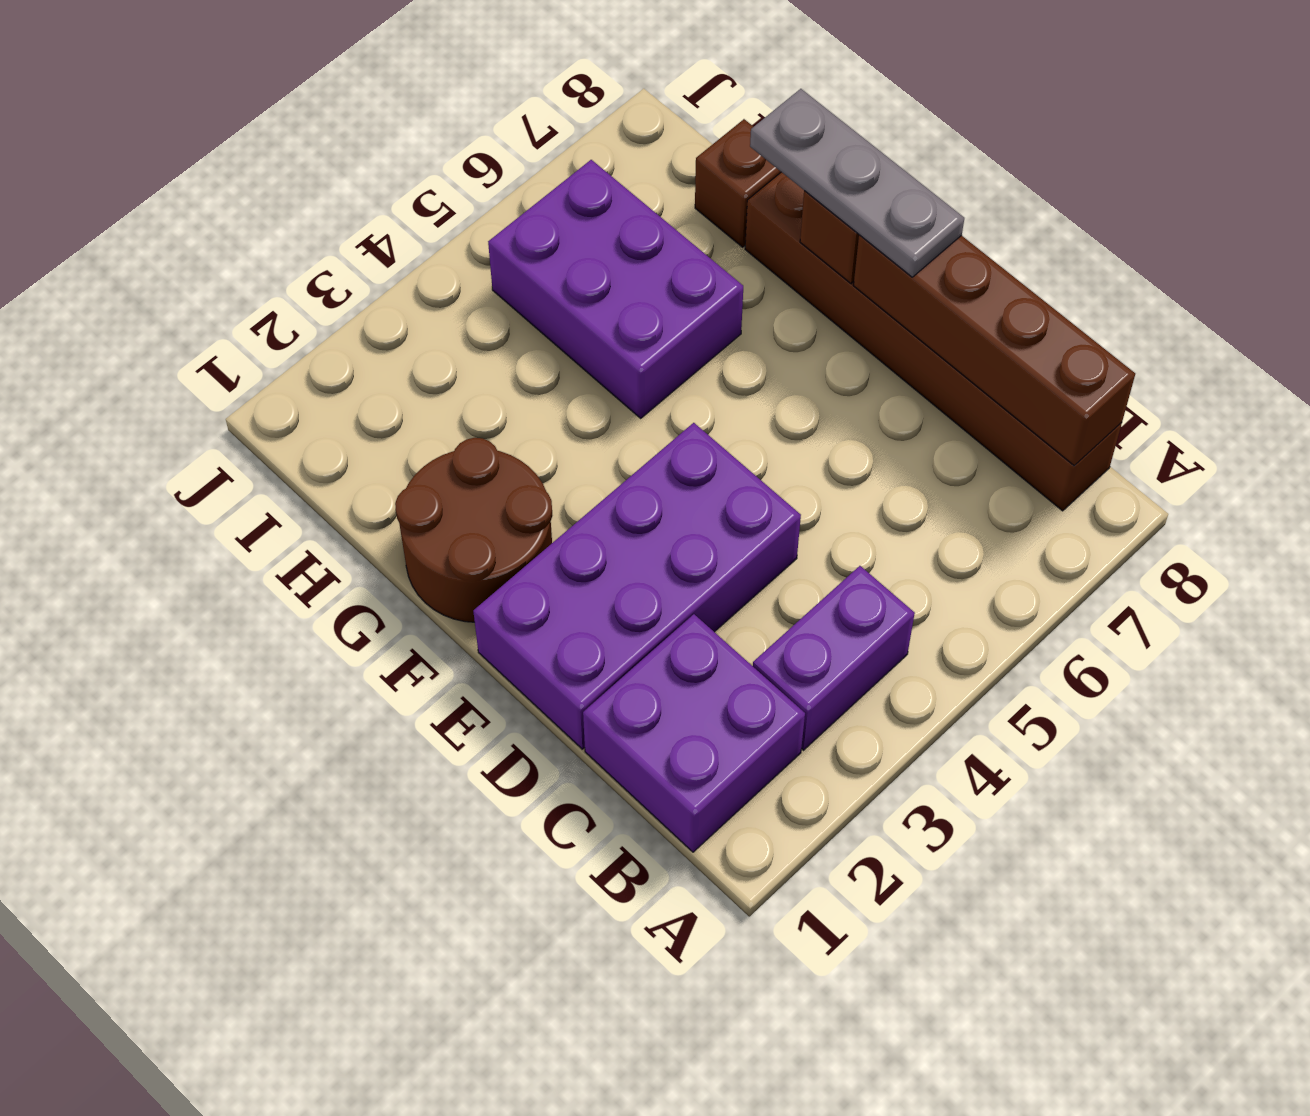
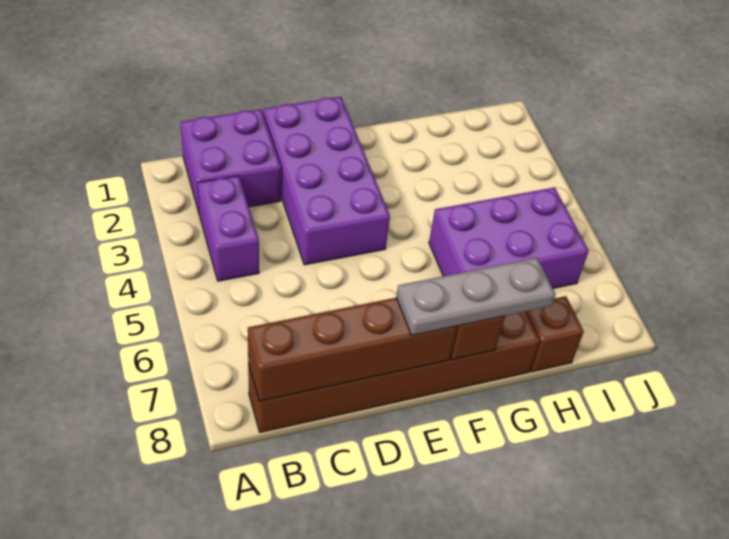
brown round brick F1:G2 level 1 -> none

